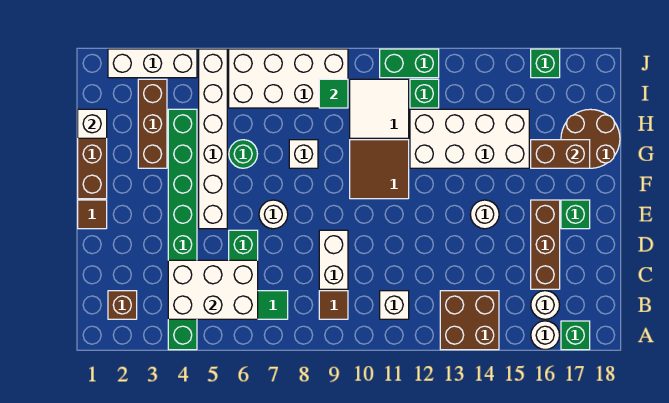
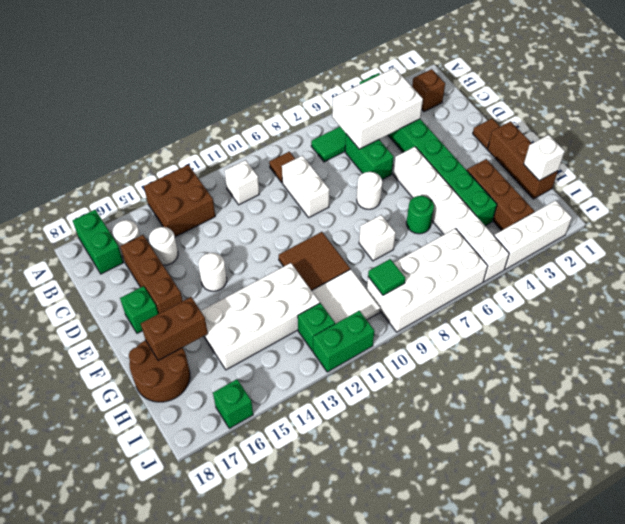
white round brick A16 level 1 -> white round brick C15 level 1
green brick A17 level 1 -> green brick A17:B17 level 1

